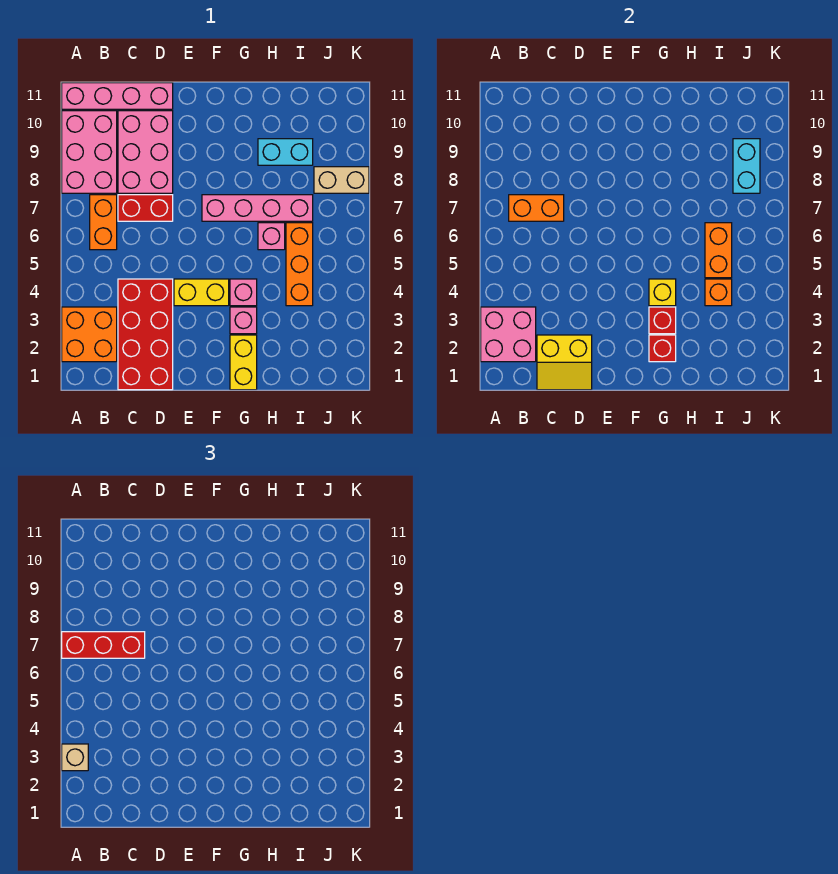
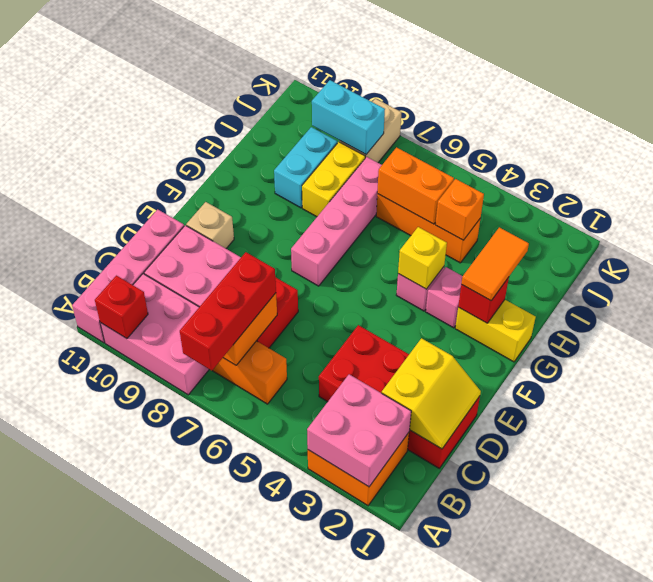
tan brick A3 level 3 -> tan brick E10 level 1
yellow brick E4:F4 level 1 -> yellow brick H8:I8 level 1
none -> orange tile G2:H2 level 3
red brick G3 level 2 -> red brick A10 level 2
pink brick H6 level 1 -> none

